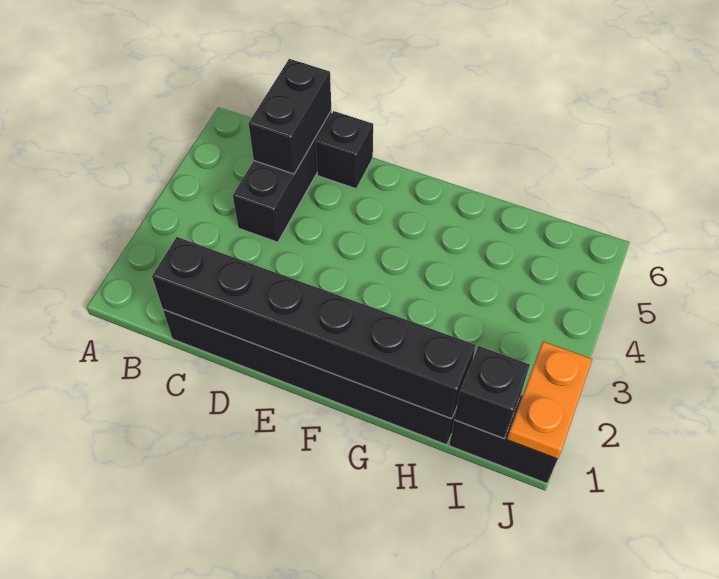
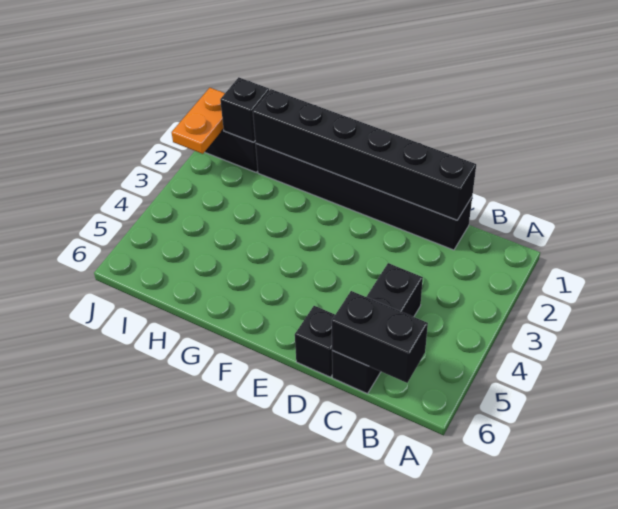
black brick C5:C6 level 2 -> black brick B6:C6 level 2

